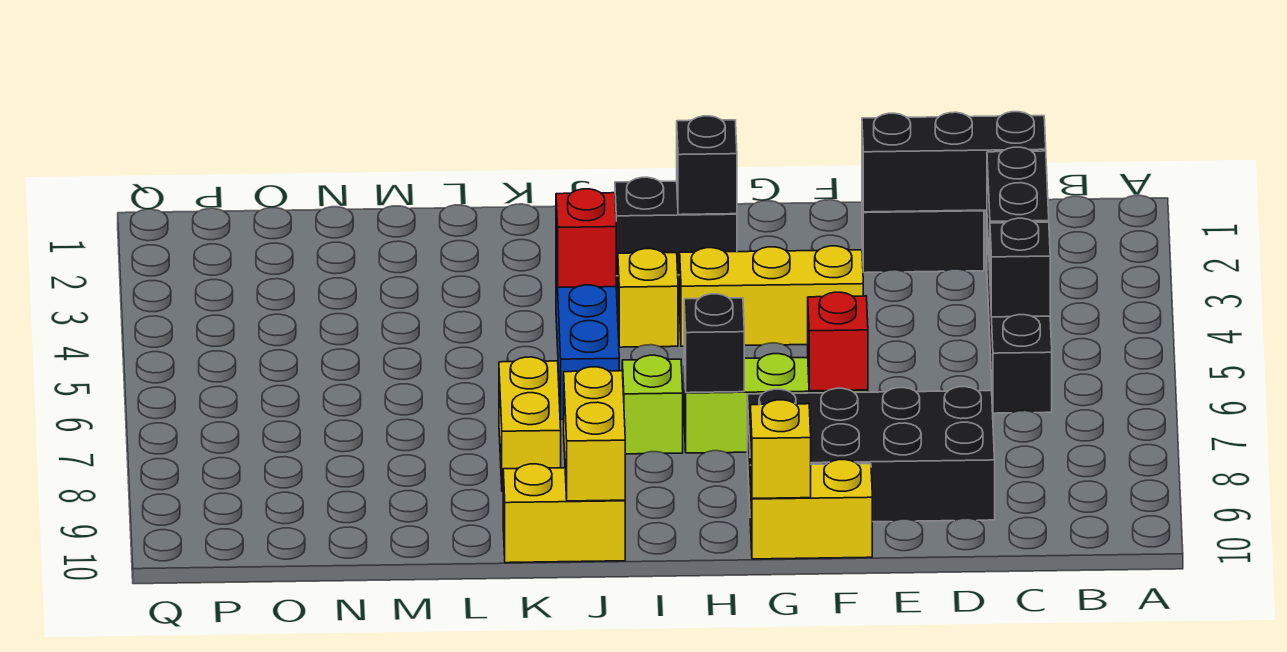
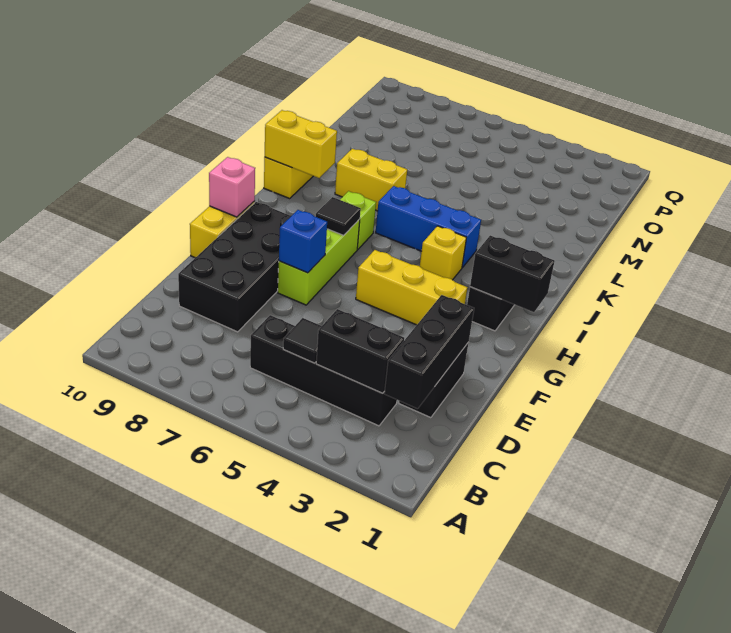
black brick C5 level 2 -> black tile C5 level 2
yellow brick F4:H4 level 1 -> yellow brick G3:G5 level 1
red brick F7 level 2 -> blue brick F7 level 2
yellow brick G10 level 2 -> pink brick G10 level 2
black brick H2 level 2 -> black brick H1:H2 level 2
black brick H7 level 2 -> black tile H7 level 2
red brick J4 level 2 -> none

